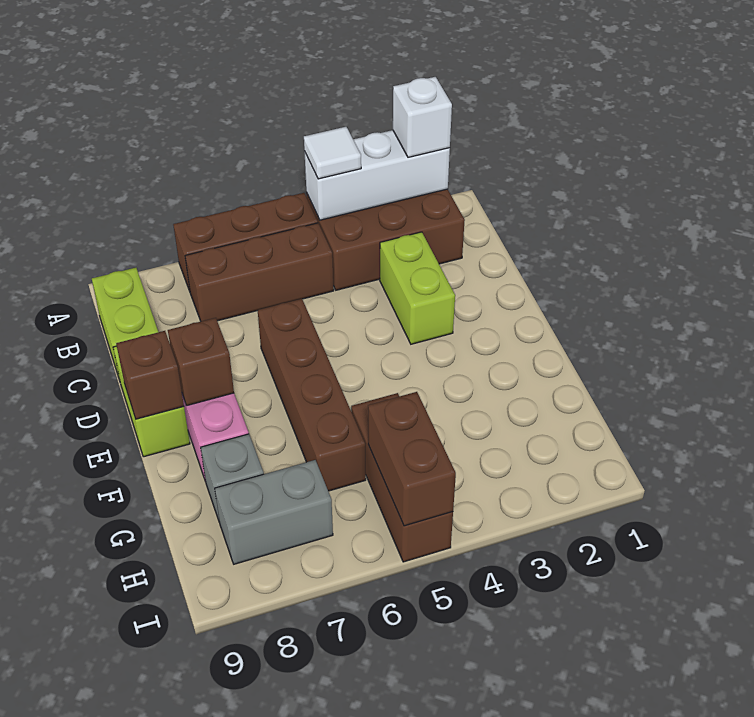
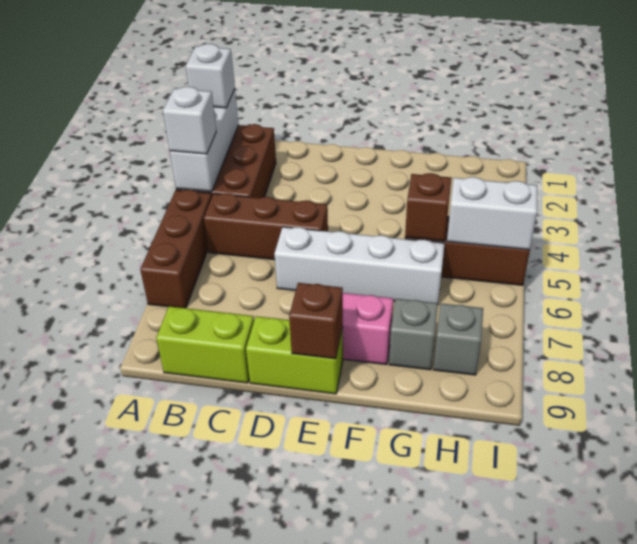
white tile A4 level 3 -> white brick A4 level 3
brown brick B5:B7 level 1 -> brown brick B5:D5 level 1
lime brick C3:D3 level 1 -> none
brown brick D6:G6 level 1 -> white brick D6:G6 level 1
brown brick E8 level 2 -> brown brick G5 level 2
brown brick H5:I5 level 2 -> white brick H5:I5 level 2
grey brick H7:H8 level 1 -> grey brick H8 level 1

